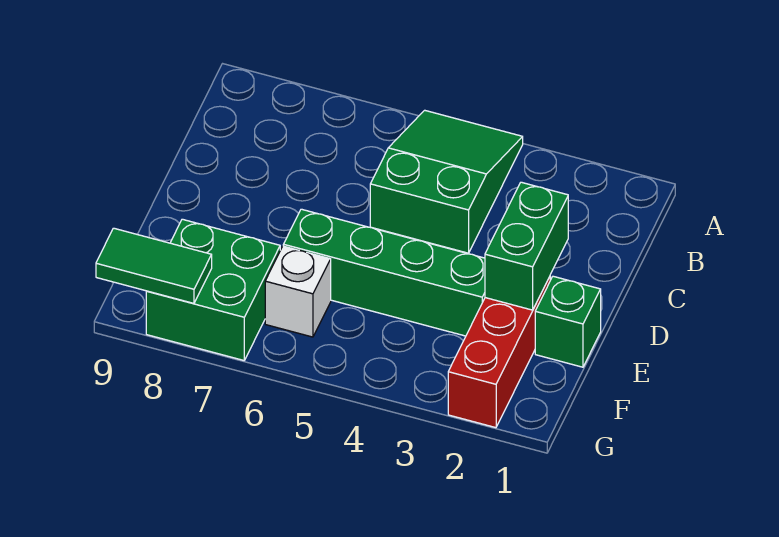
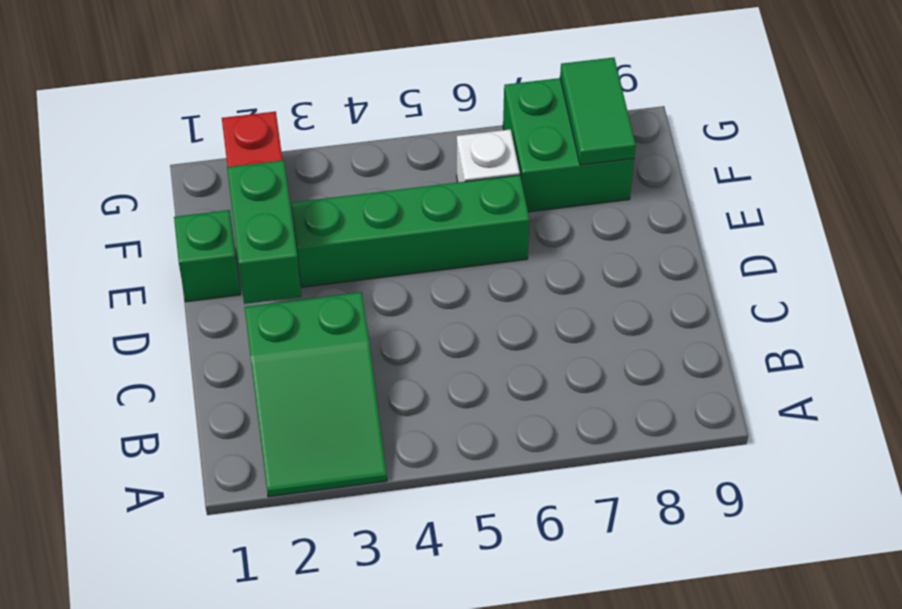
green slope A4:C5 level 1 top C -> green slope A2:C3 level 1 top C
green tile G8:G9 level 2 -> green tile F8:G8 level 2

